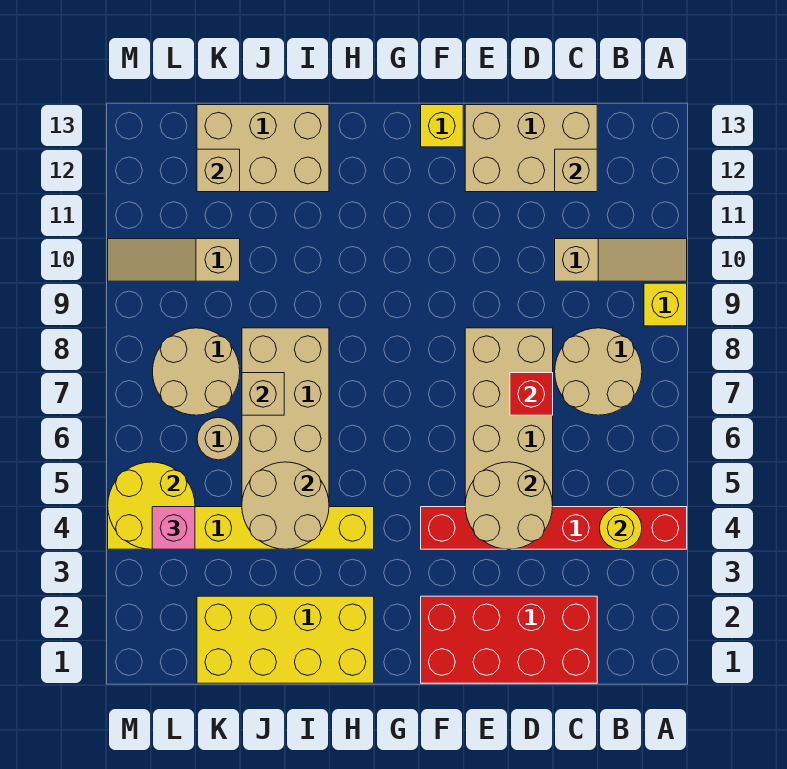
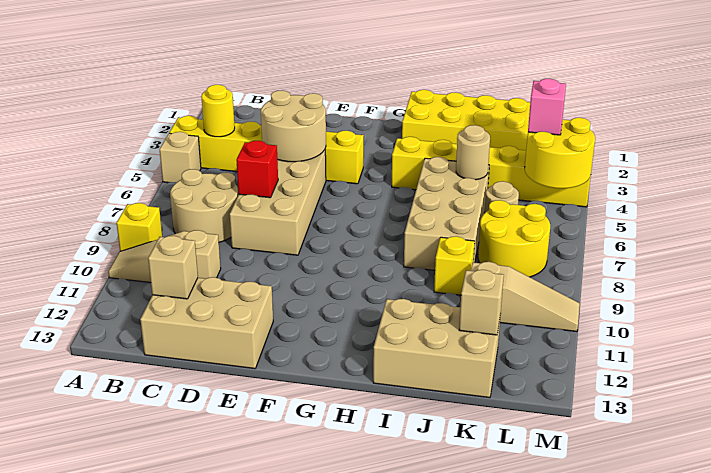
red brick A4:F4 level 1 -> yellow brick A4:F4 level 1
red brick C1:F2 level 1 -> none
yellow brick F13 level 1 -> yellow brick J9 level 1
tan round brick I4:J5 level 2 -> tan round brick J5 level 2
tan brick J7 level 2 -> tan brick A5 level 1
tan round brick K7:L8 level 1 -> yellow round brick K7:L8 level 1

